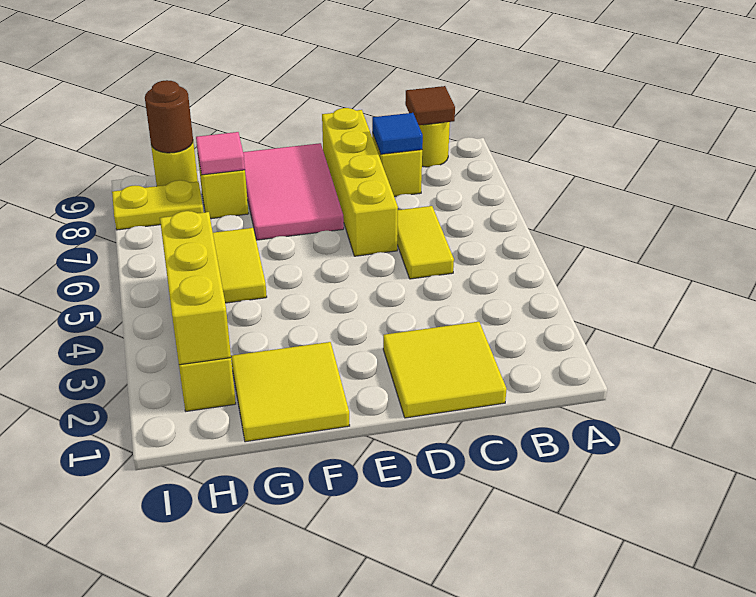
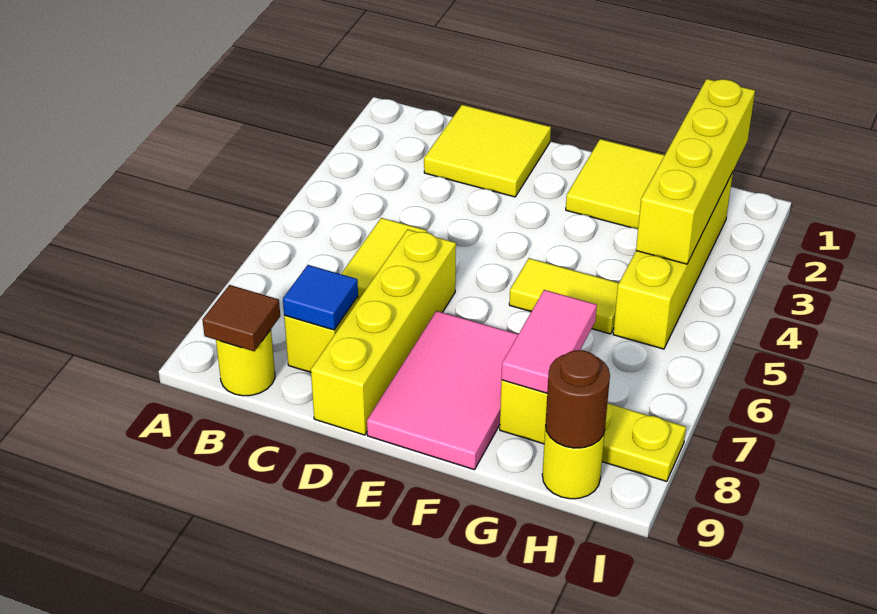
yellow tile G5:G6 level 1 -> yellow tile F5:G5 level 1
pink tile G8 level 2 -> pink tile G7:G8 level 2
yellow brick H2:H4 level 2 -> yellow brick H1:H4 level 2

